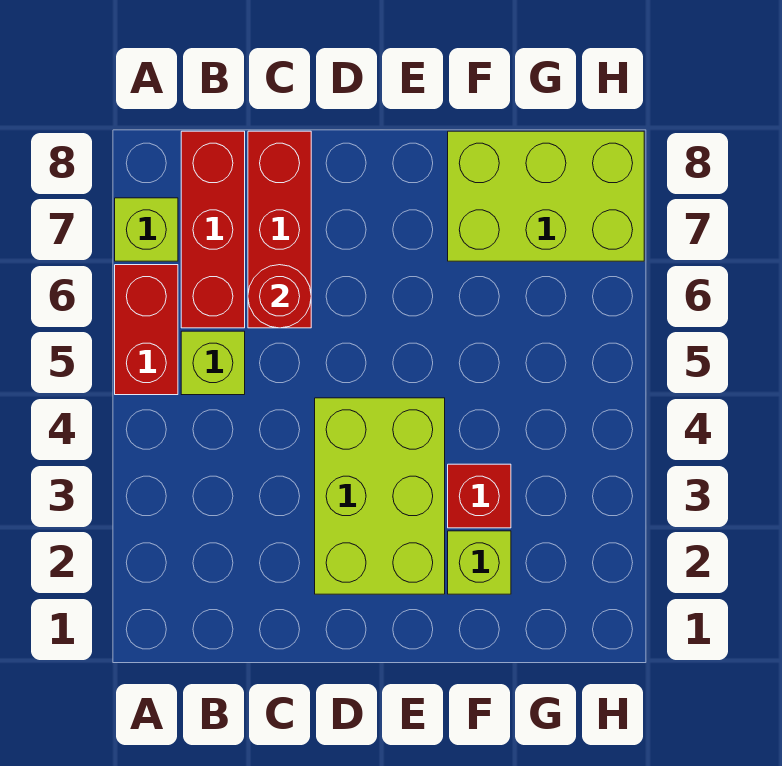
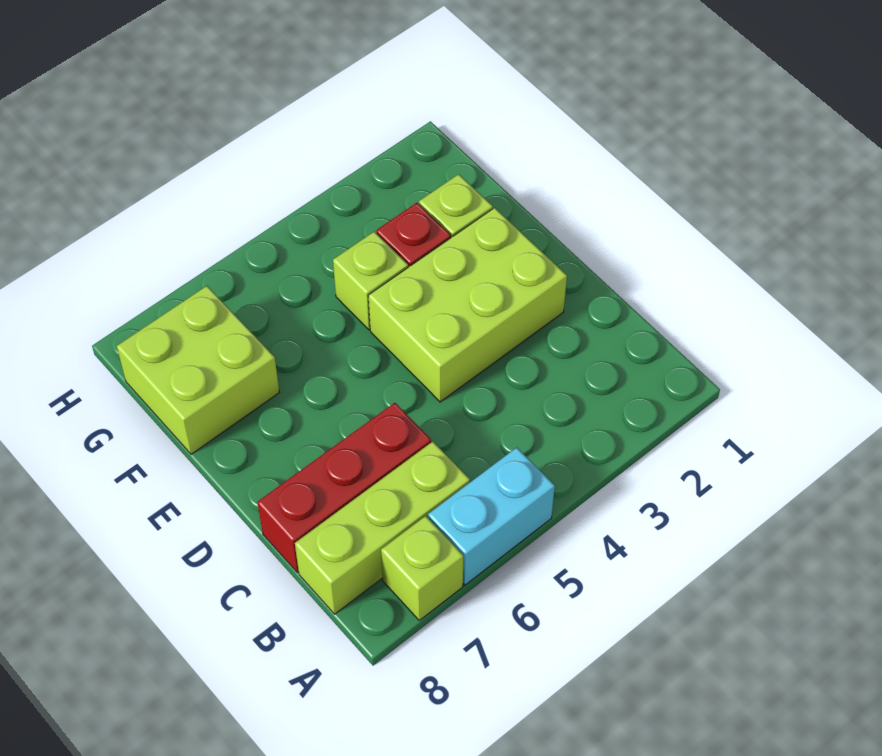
red brick A5:A6 level 1 -> cyan brick A5:A6 level 1
lime brick B5 level 1 -> lime brick F4 level 1
red brick B6:B8 level 1 -> lime brick B6:B8 level 1
red round brick C6 level 2 -> none
lime brick F7:H8 level 1 -> lime brick F7:G8 level 1

